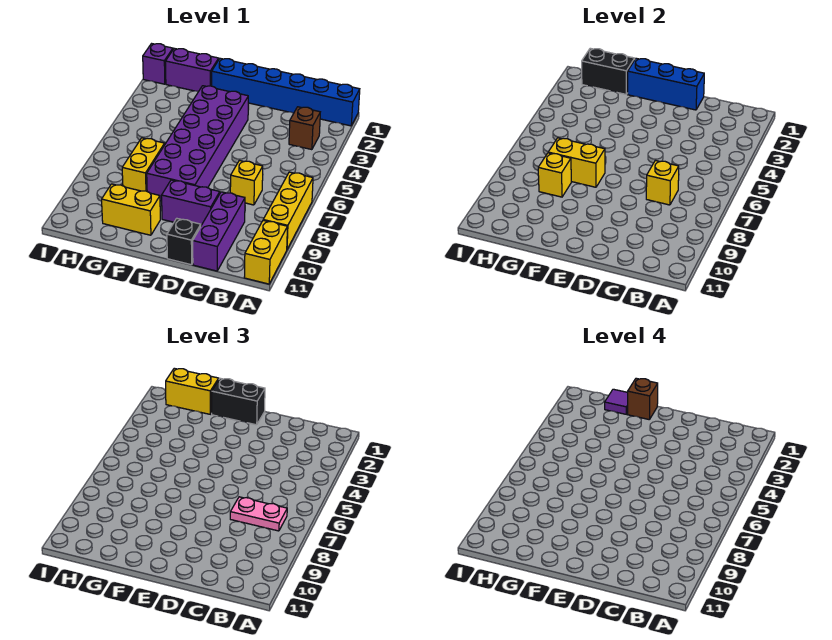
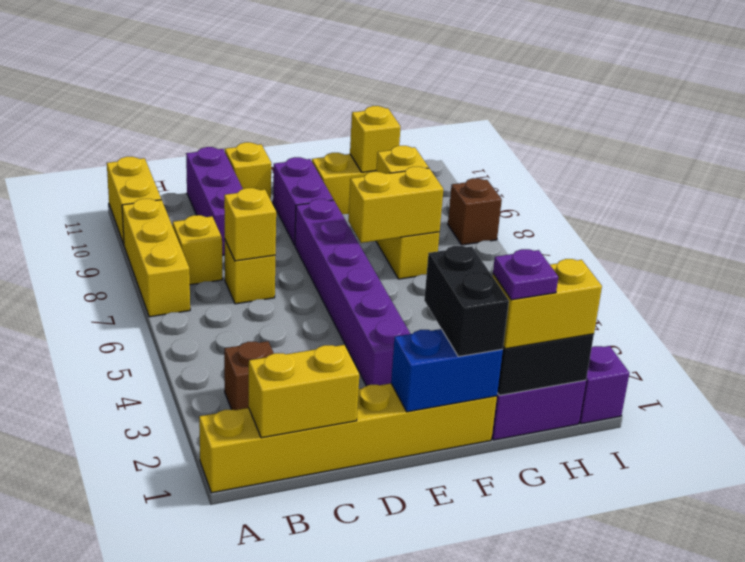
blue brick A1:F1 level 1 -> yellow brick A1:F1 level 1
none -> yellow brick B1:C1 level 2
pink plate B7:C7 level 3 -> none
none -> yellow brick B8 level 1
blue brick D1:F1 level 2 -> blue brick E1:F1 level 2
purple brick D9:E9 level 1 -> purple brick E9:E10 level 1
black brick D11 level 1 -> yellow brick D11 level 1
black brick E1:F1 level 3 -> black brick F1:F2 level 3
purple brick E3:F8 level 1 -> purple brick E3:E8 level 1
brown brick F1 level 4 -> brown brick I8 level 1
purple tile G1 level 4 -> purple plate G1 level 4
none -> yellow brick G10 level 2

